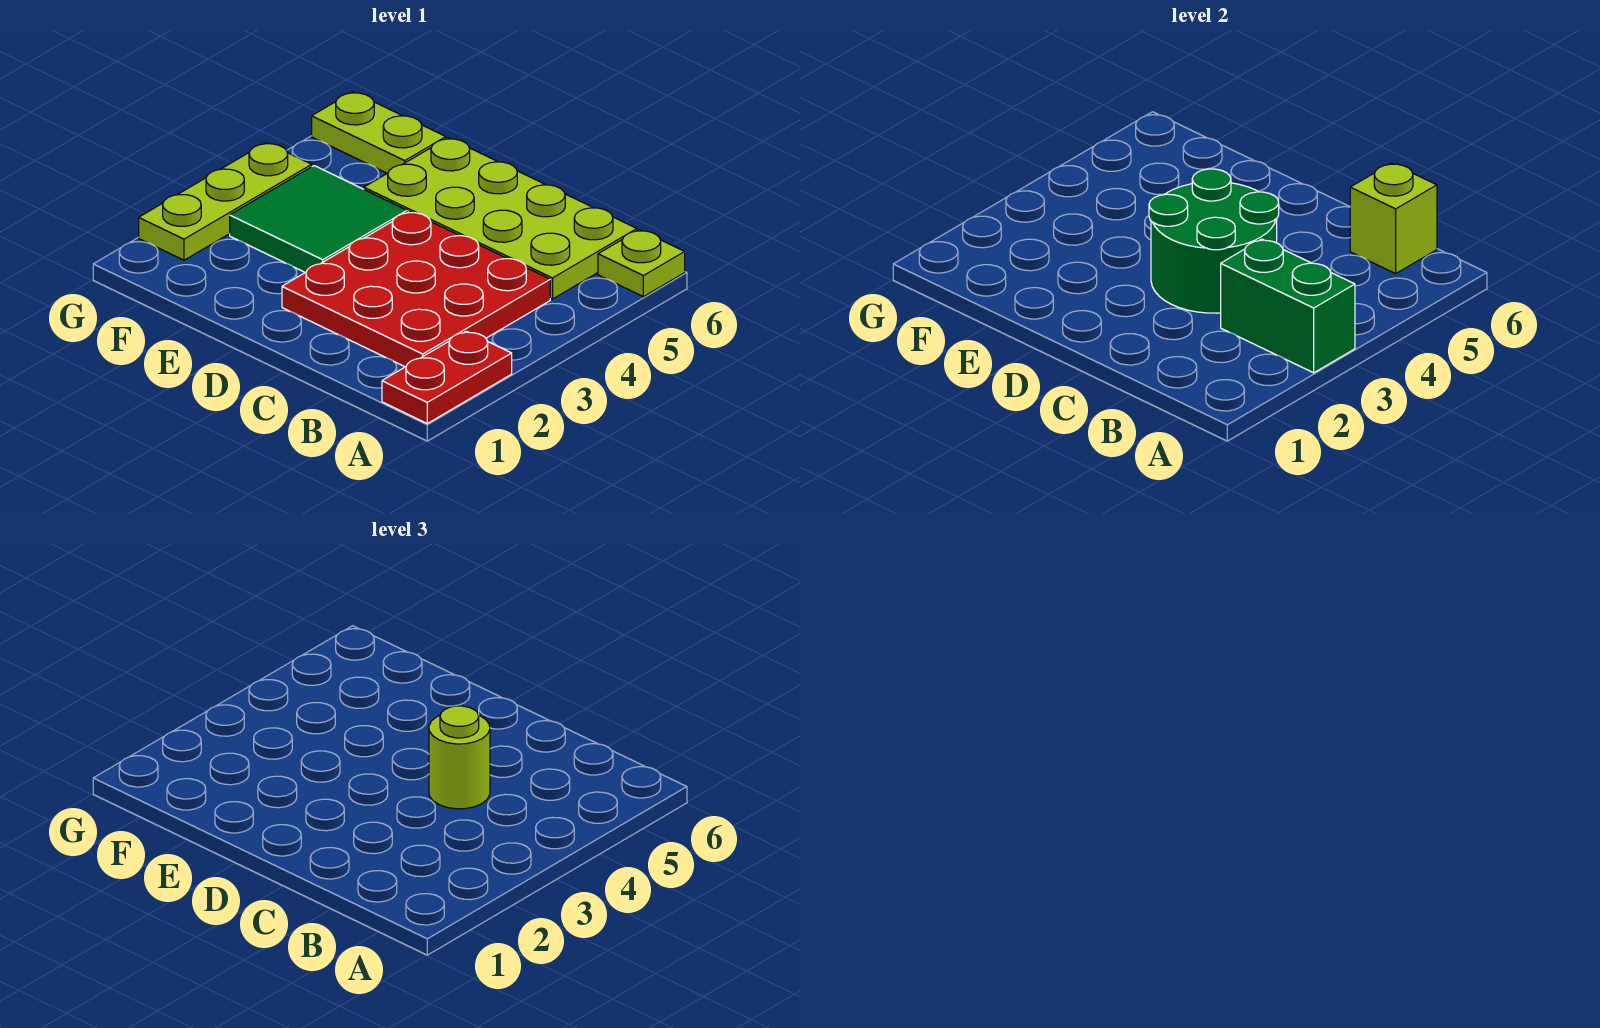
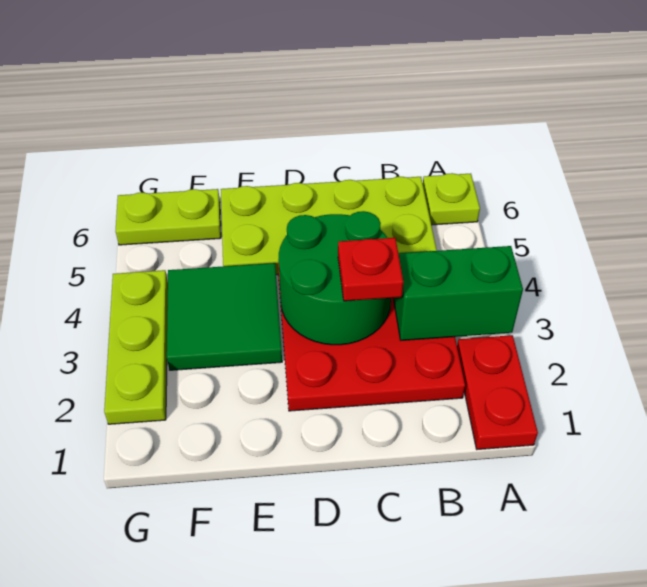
lime brick B6 level 2 -> none
none -> red plate C3 level 3
lime round brick C4 level 3 -> none

